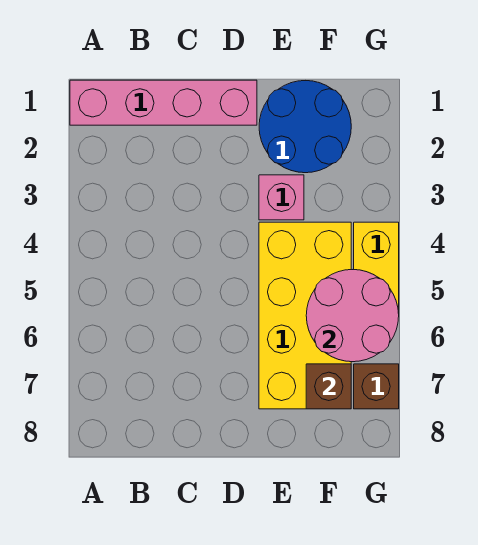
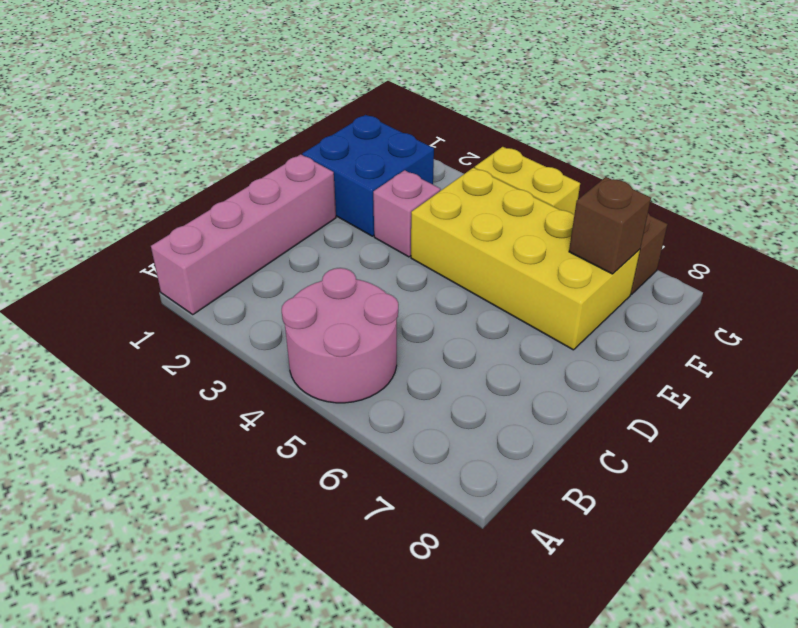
blue round brick E1:F2 level 1 -> blue brick E1:F2 level 1
pink round brick F5:G6 level 2 -> pink round brick A4:B5 level 1

